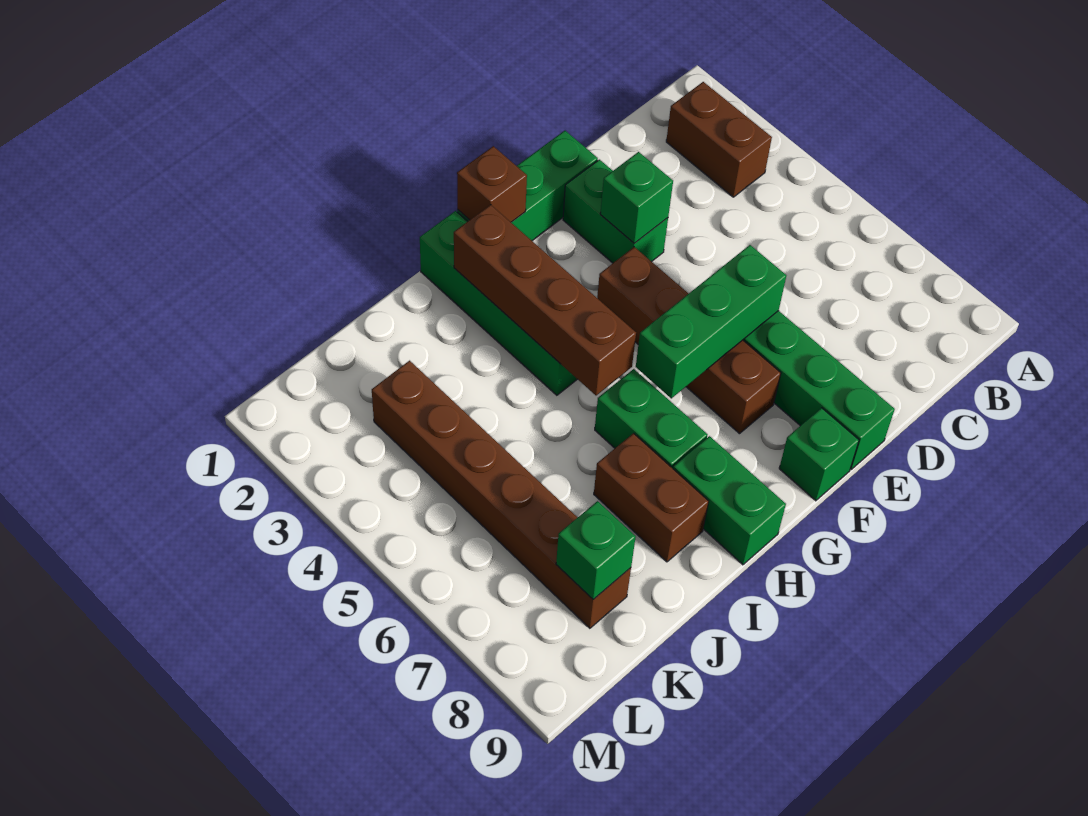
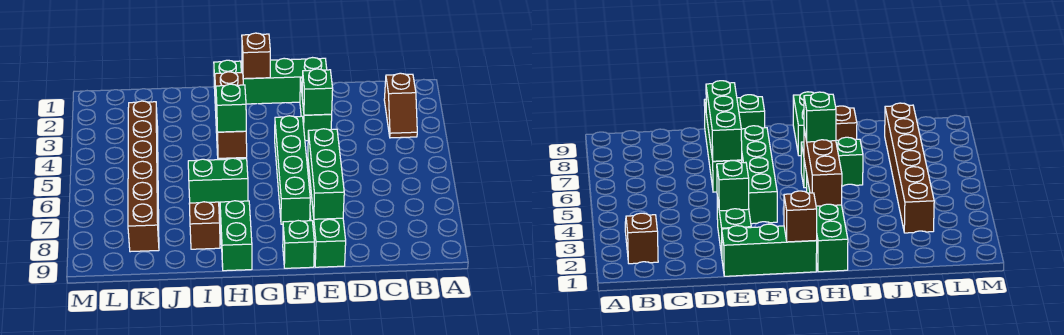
brown brick B2:B3 level 1 -> brown slope B2:B3 level 1 top 2
green brick E6:G6 level 2 -> green brick E6:E8 level 2
brown brick F4:F7 level 1 -> green brick F4:F7 level 1
brown brick H2:H5 level 2 -> brown brick H3:H5 level 2
green brick H6:H7 level 1 -> green brick H6:I6 level 1
brown brick I7:I8 level 1 -> brown brick I8 level 1
green brick K8 level 2 -> green brick H5 level 3

